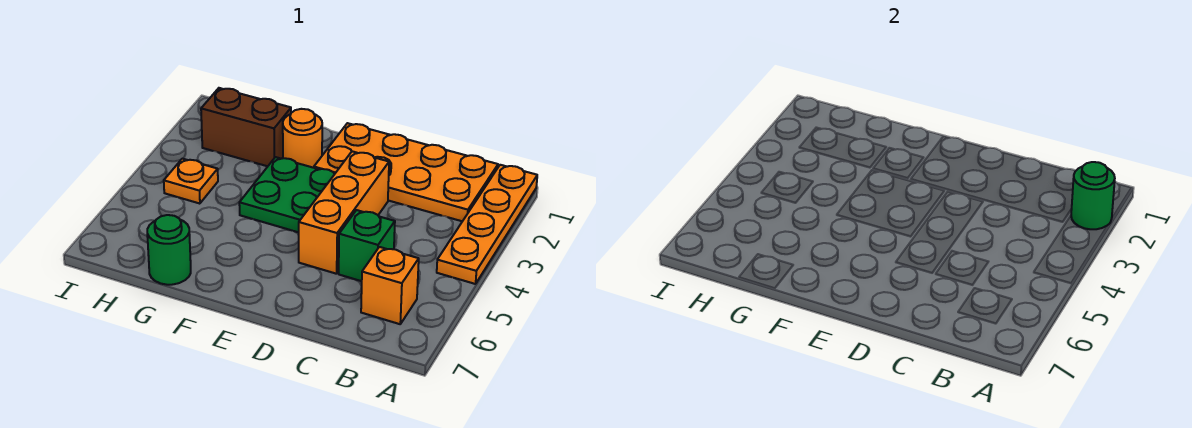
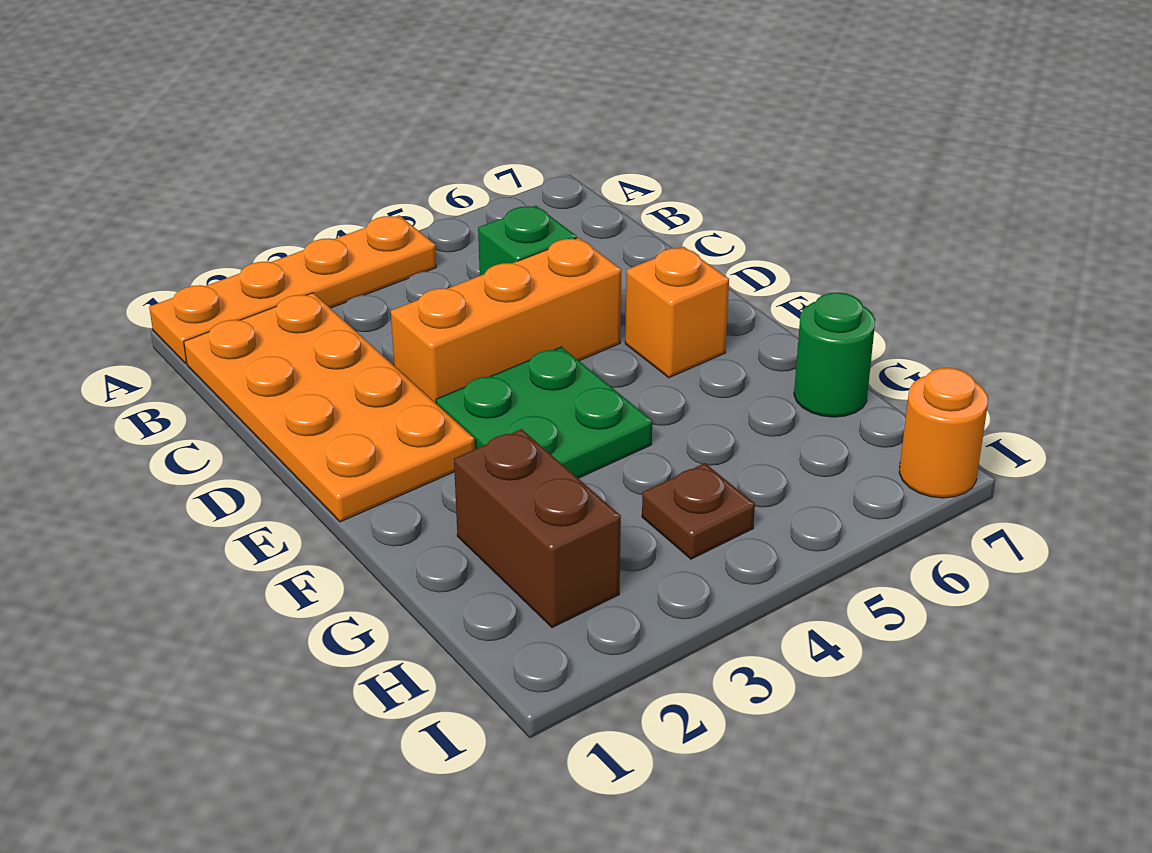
green round brick A2 level 2 -> none
orange brick B6 level 1 -> orange brick E6 level 1
orange round brick F2 level 1 -> orange round brick I7 level 1
orange plate H4 level 1 -> brown plate H4 level 1

